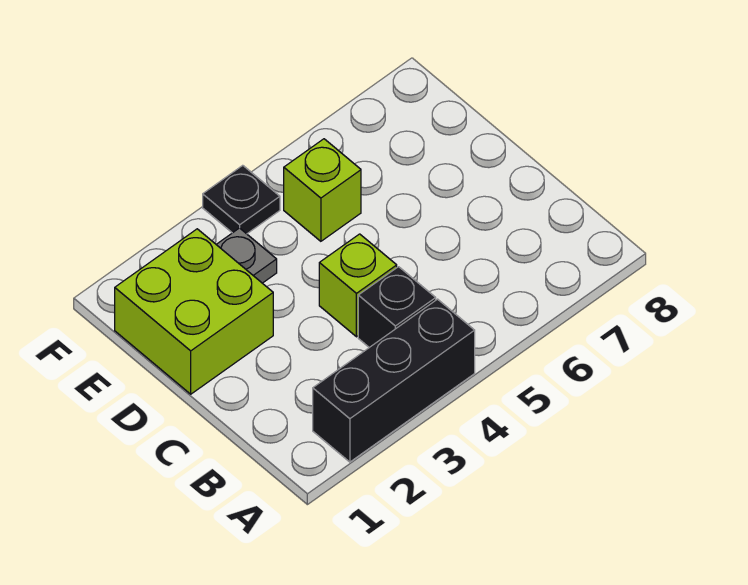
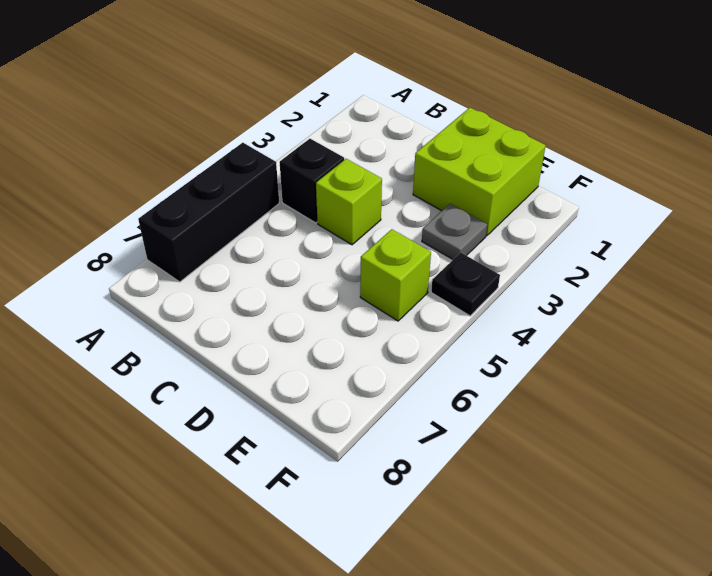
black brick A2:A4 level 1 -> black brick A5:A7 level 1

